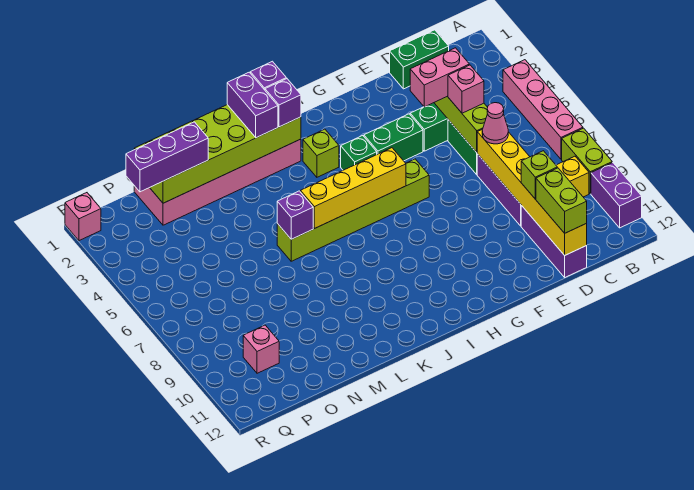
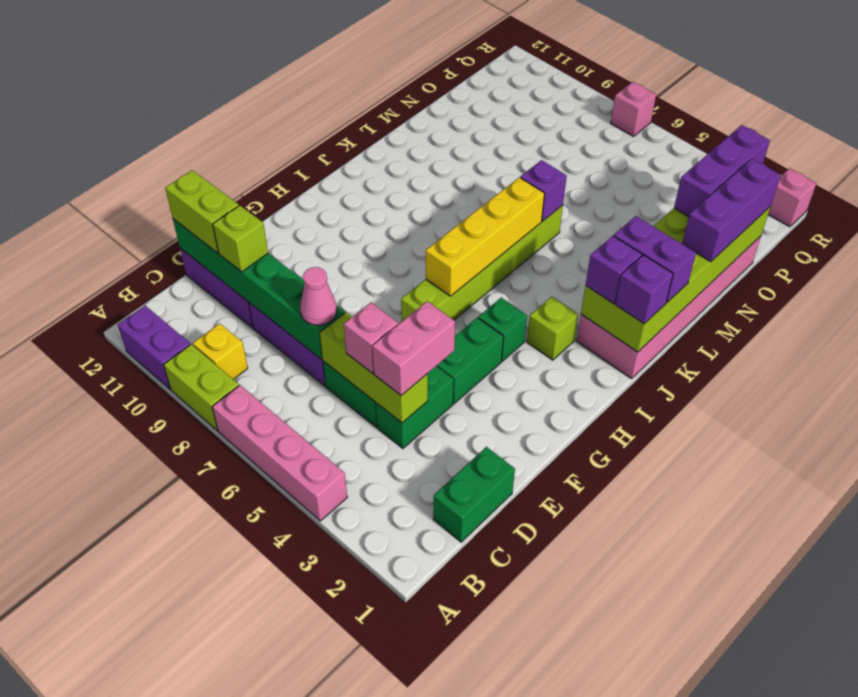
yellow brick D7:D12 level 2 -> green brick D7:D12 level 2
none -> purple brick M1:O1 level 3
pink brick P10 level 1 -> pink brick R7 level 1

